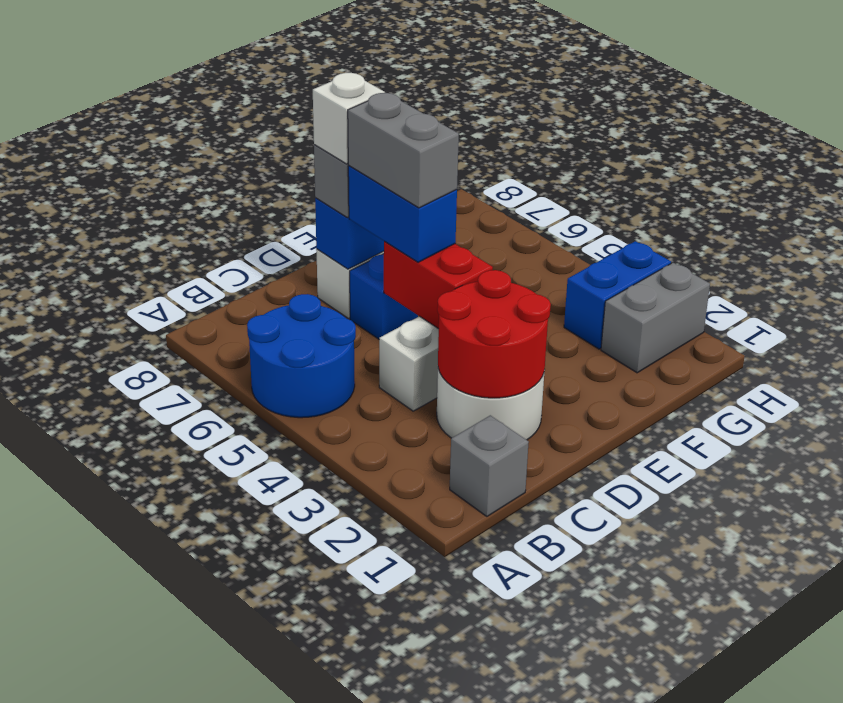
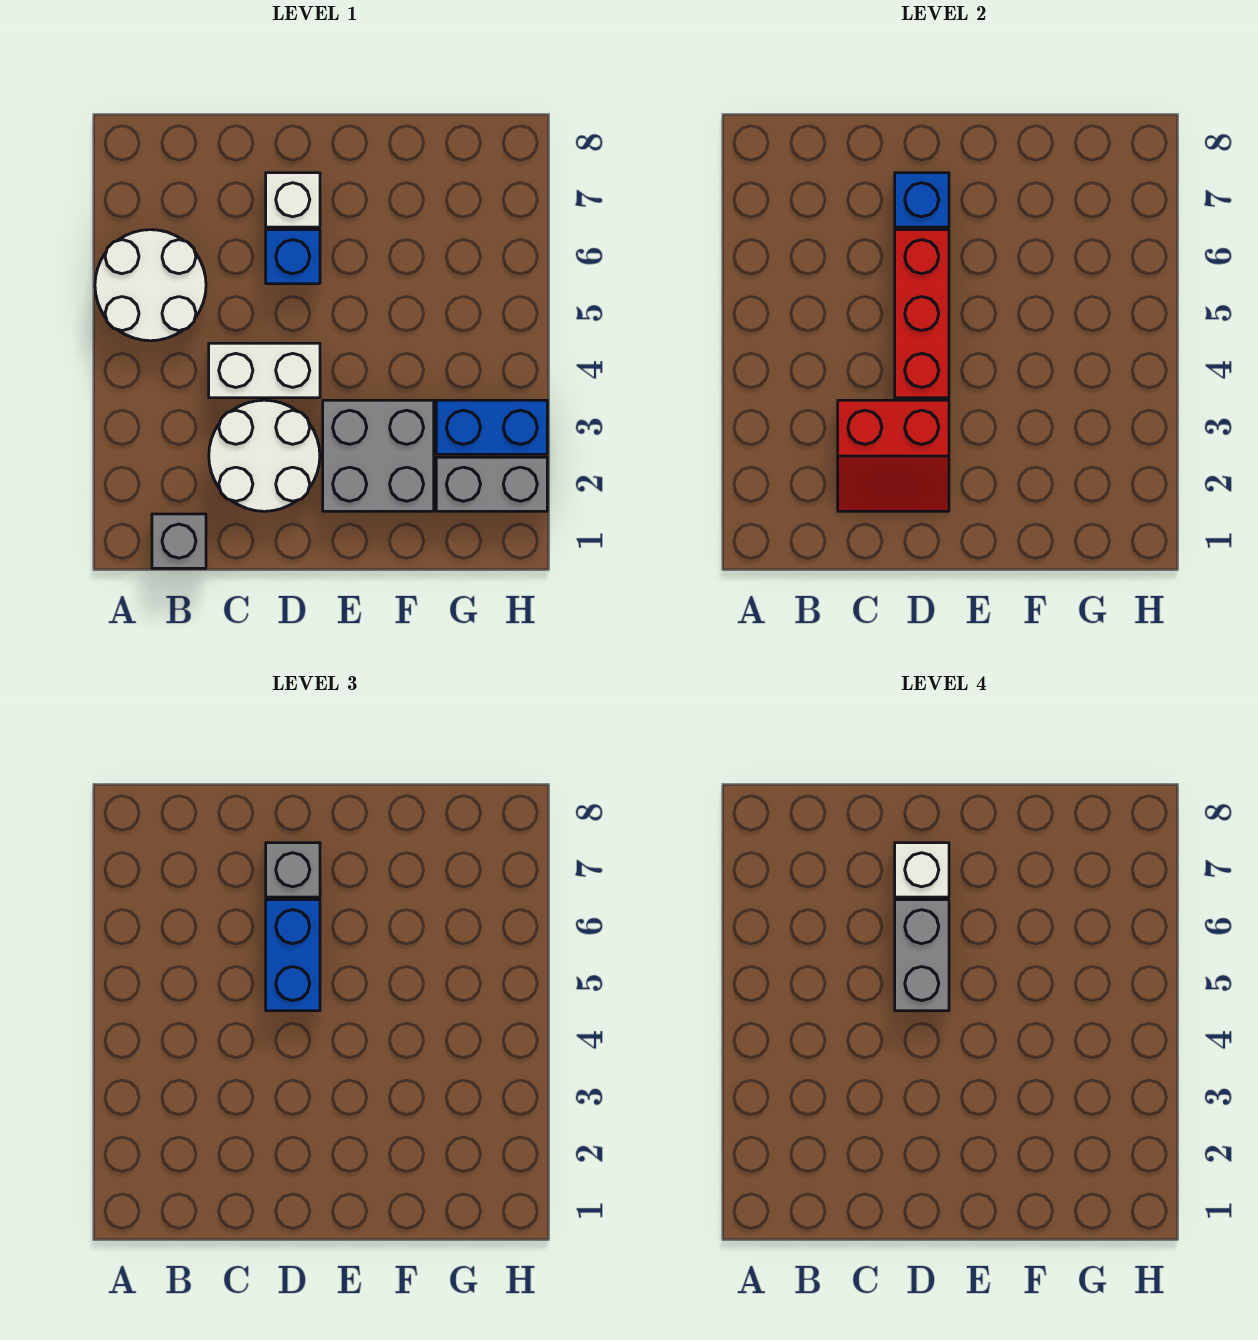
blue round brick A5:B6 level 1 -> white round brick A5:B6 level 1
red round brick C2:D3 level 2 -> red slope C2:D3 level 2 top 3
red brick D4:D5 level 2 -> red brick D4:D6 level 2
none -> grey brick E2:F3 level 1

